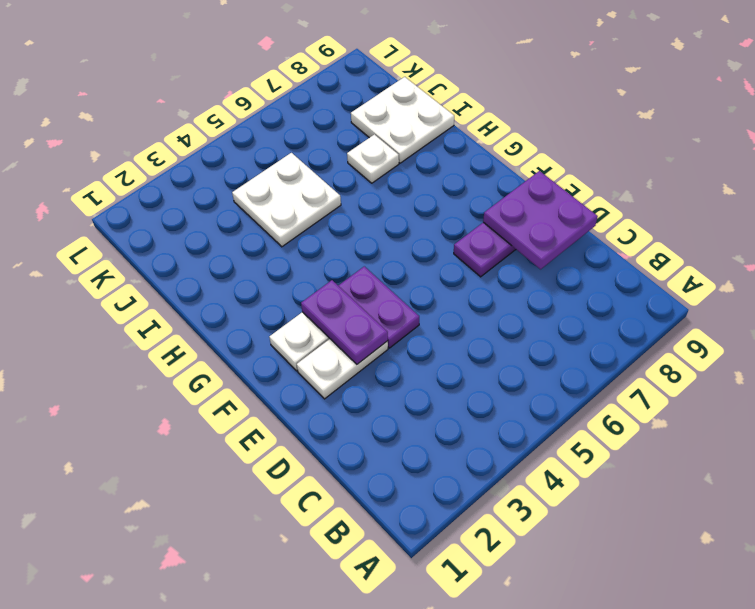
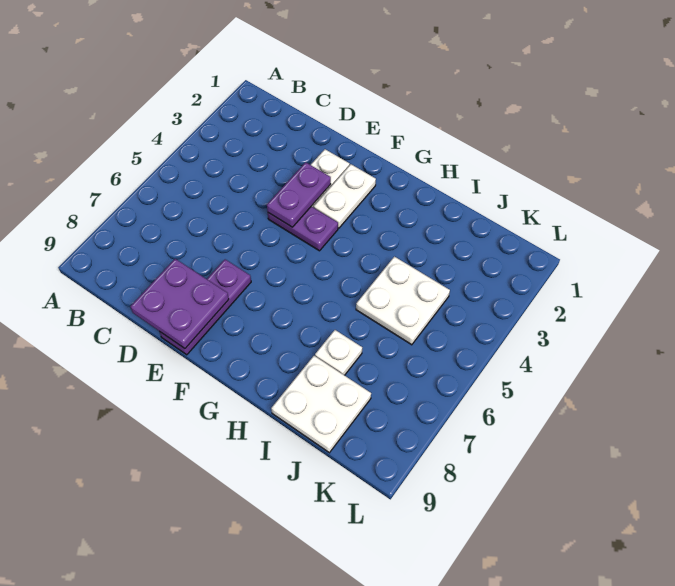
purple plate E3:F3 level 2 -> purple plate E3:E4 level 2

